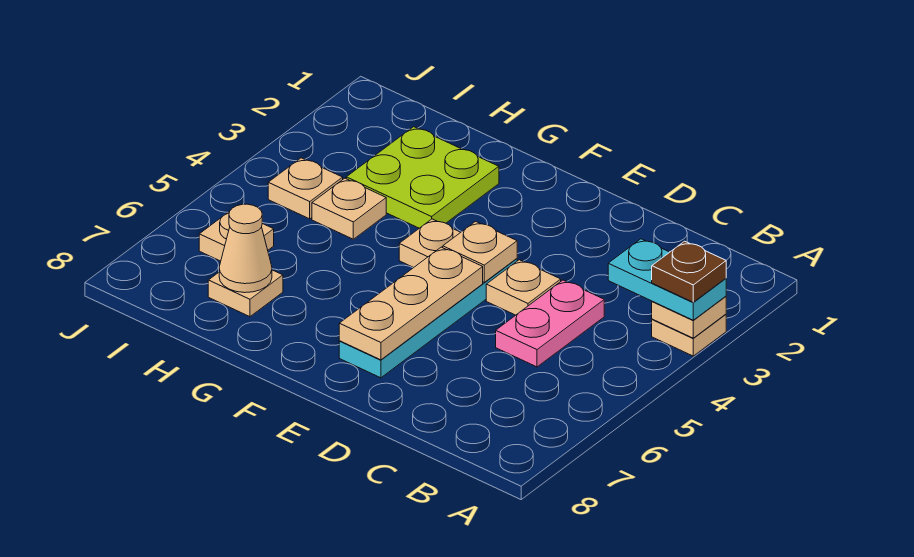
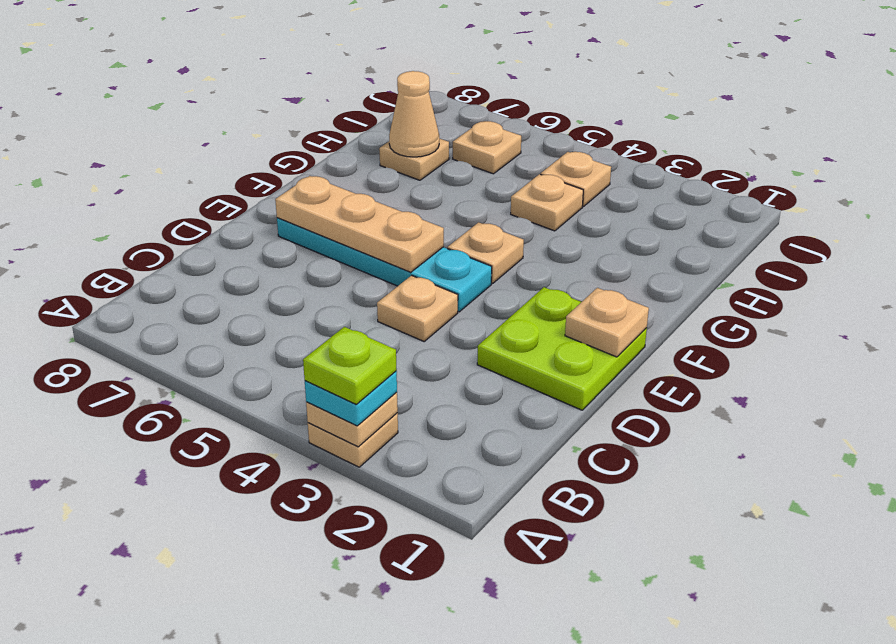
cyan plate A3:B3 level 3 -> cyan plate A3 level 3
brown plate A3 level 4 -> lime plate A3 level 4
pink plate C4:C5 level 1 -> none
tan plate E4 level 2 -> tan plate E1 level 2
lime plate G2:H3 level 1 -> lime plate D1:E2 level 1

